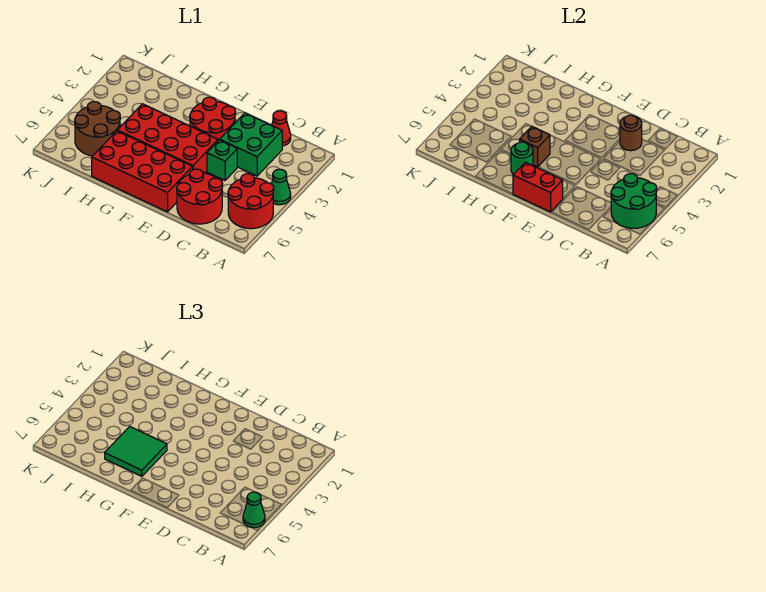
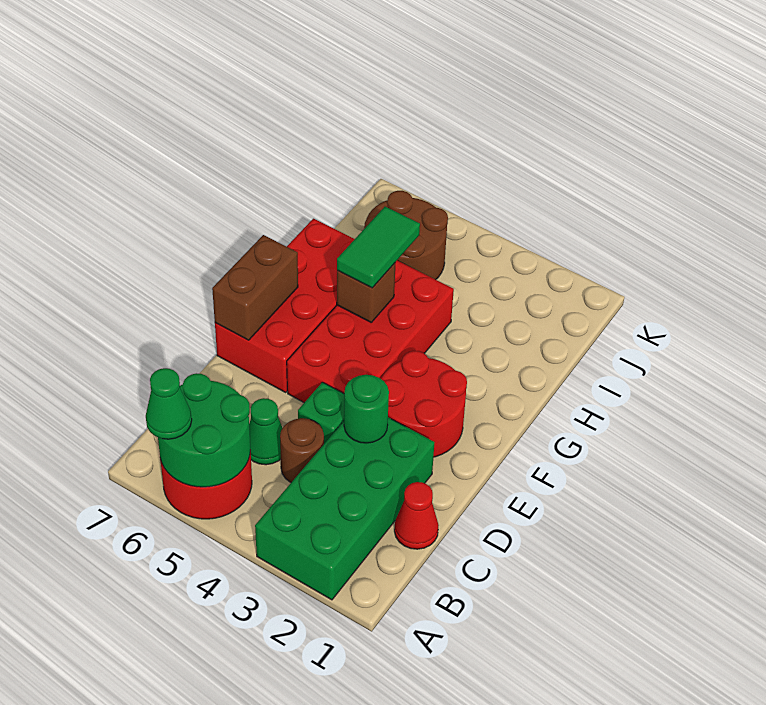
green cone A4 level 1 -> green cone C5 level 1
green brick C2:D3 level 1 -> green brick A2:D3 level 1
red round brick C6:D7 level 1 -> none
brown round brick D2 level 2 -> brown round brick C4 level 1
red brick E7:F7 level 2 -> brown brick E7:F7 level 2
green tile G5:H6 level 3 -> green tile G5:H5 level 3
green round brick G6 level 2 -> green round brick D3 level 2

